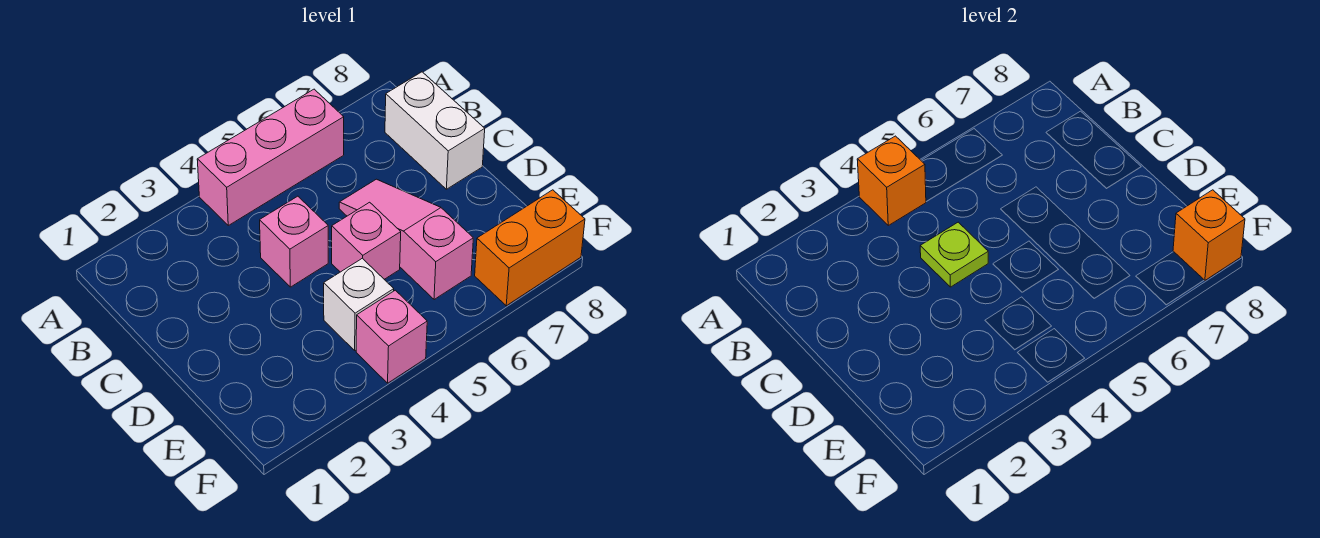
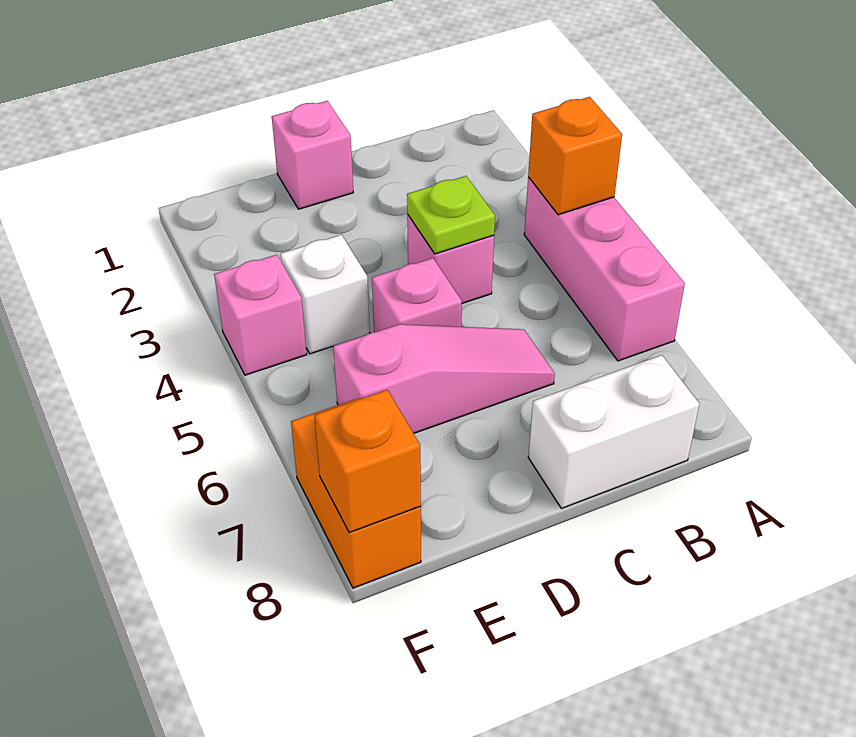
none -> pink brick D1 level 1

